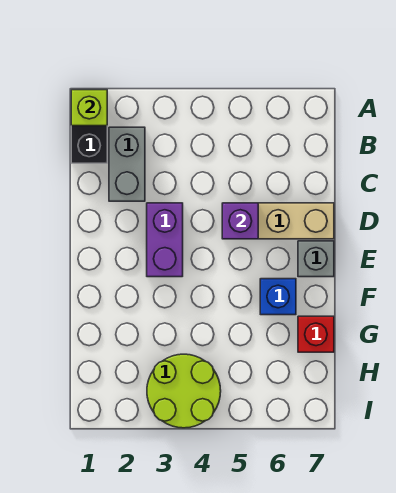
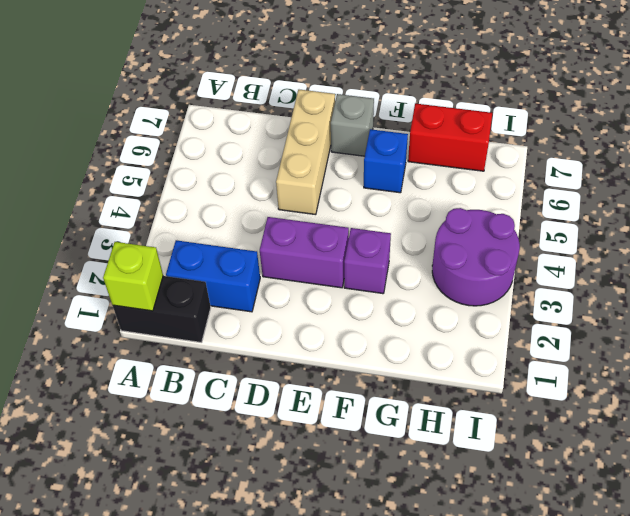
grey brick B2:C2 level 1 -> blue brick B2:C2 level 1
purple brick D5 level 2 -> purple brick F3 level 1
red brick G7 level 1 -> red brick G7:H7 level 1
lime round brick H3:I4 level 1 -> purple round brick H3:I4 level 1

